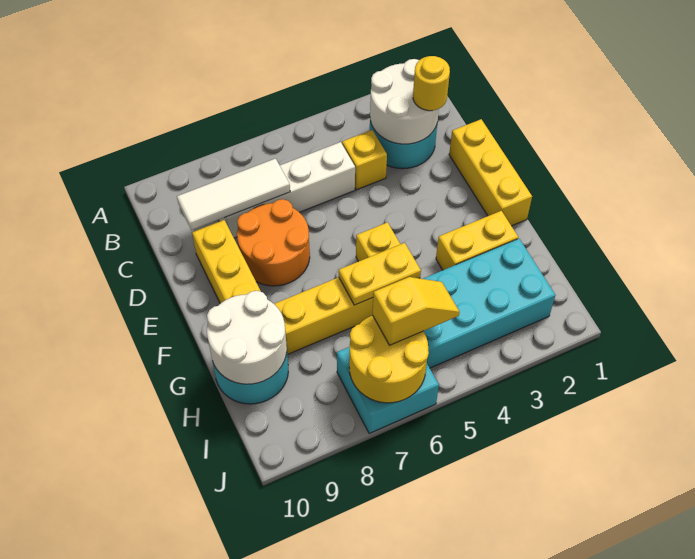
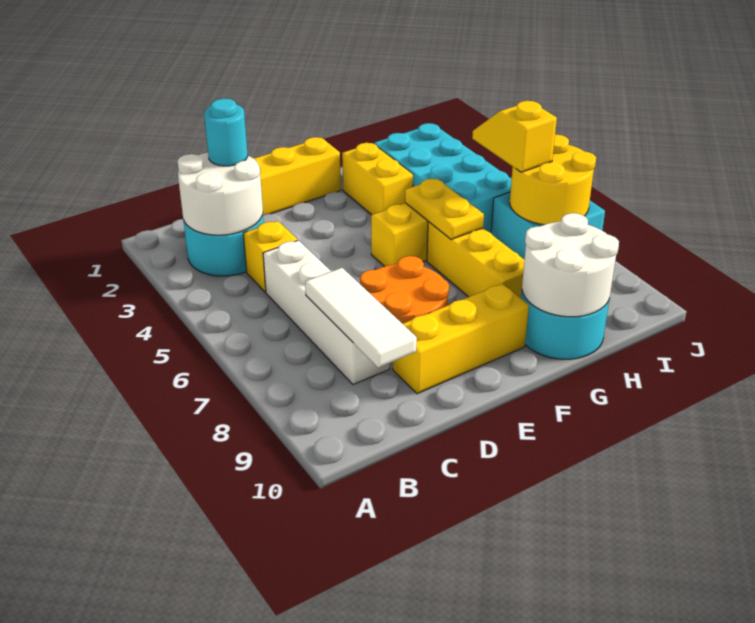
yellow round brick C2 level 3 -> cyan round brick C2 level 3

